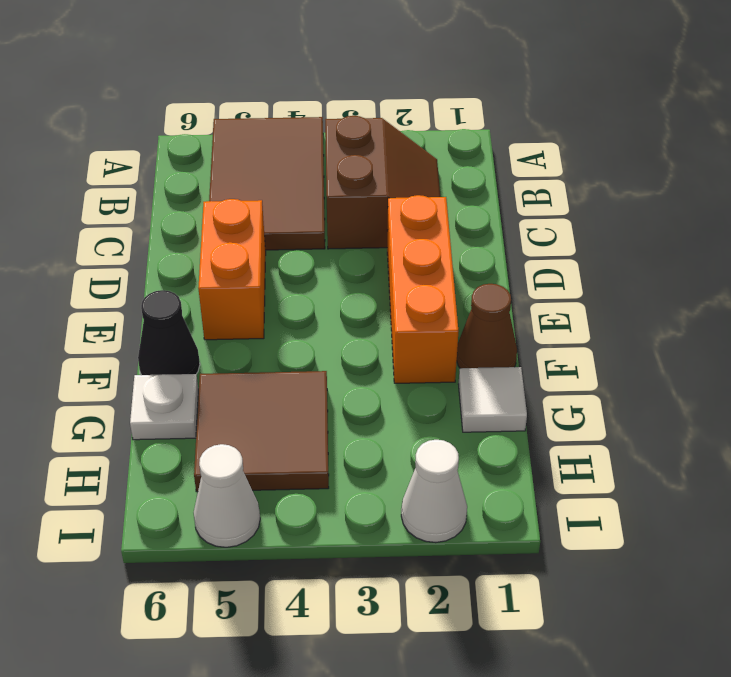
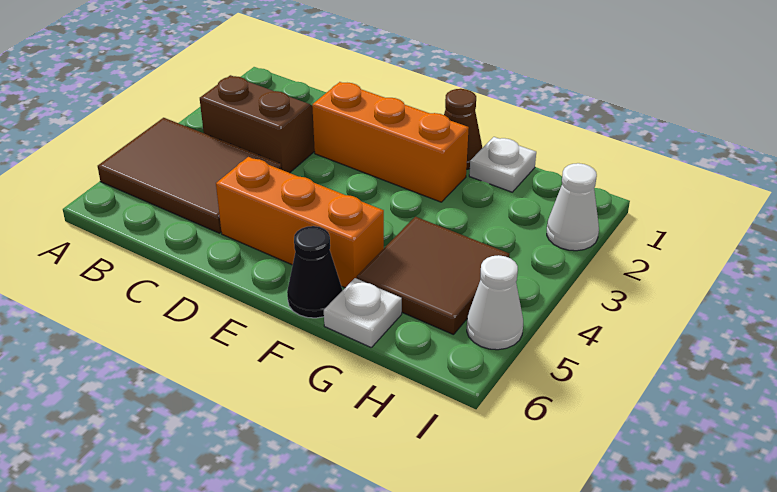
orange brick D5:E5 level 1 -> orange brick D5:F5 level 1
white tile G1 level 1 -> white plate G1 level 1

